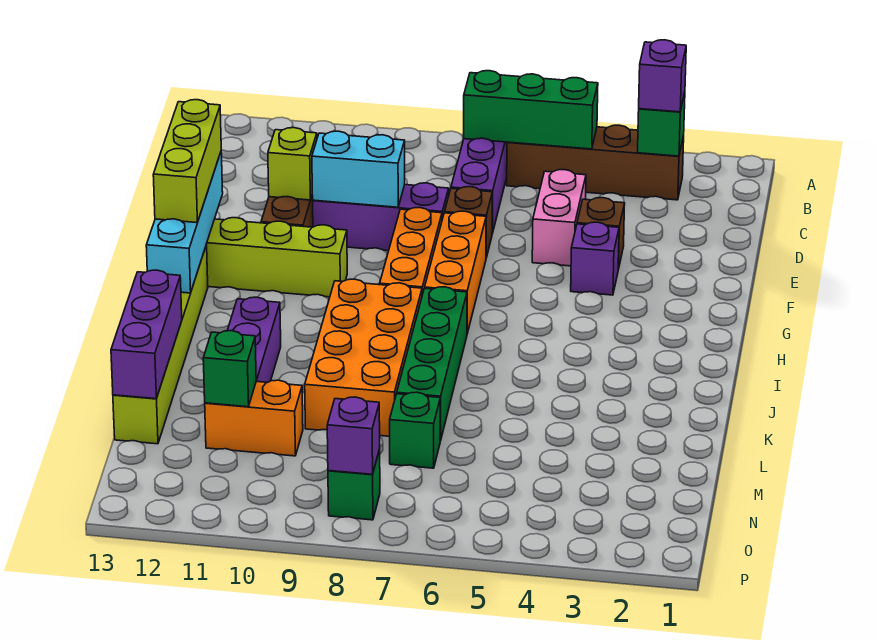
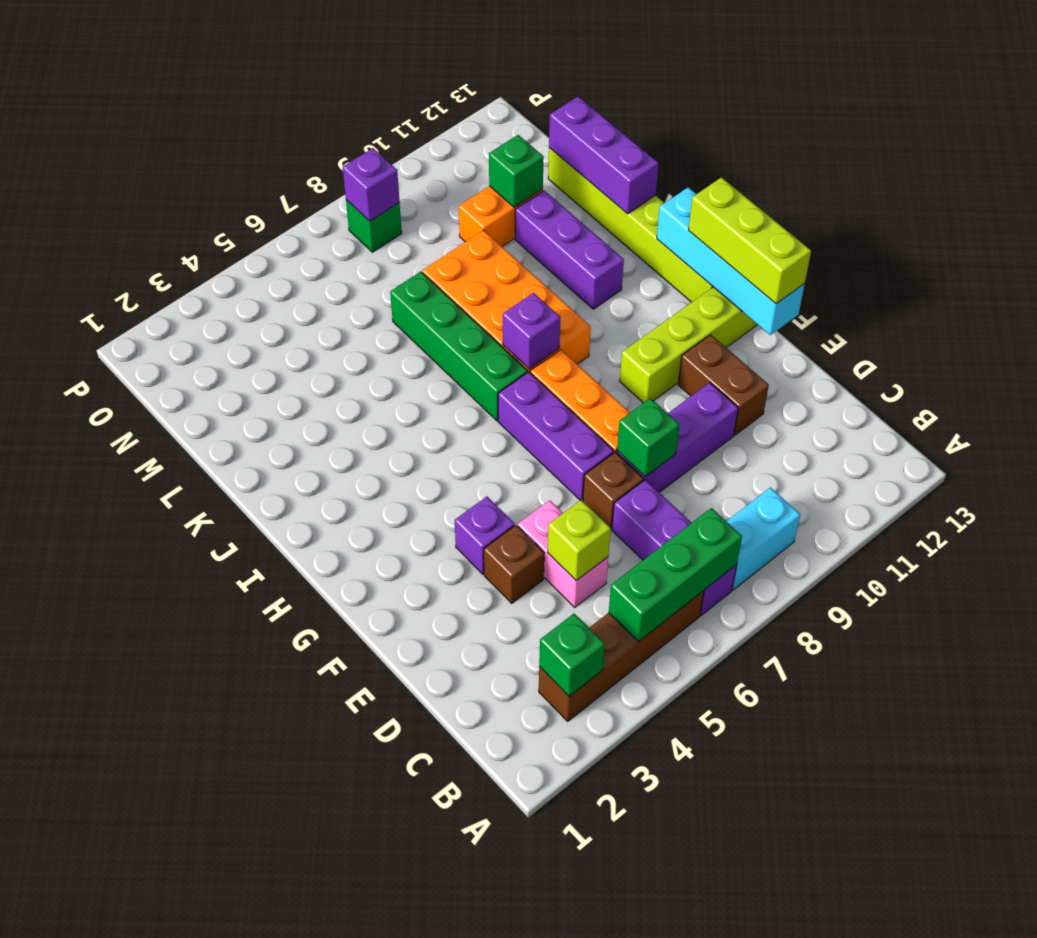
purple brick B3 level 3 -> purple brick I8 level 2
cyan brick E9:E10 level 2 -> cyan brick B8:B9 level 1
lime brick E11 level 2 -> lime brick D5 level 2
orange brick F7:H7 level 1 -> purple brick F7:H7 level 1
green brick M7 level 1 -> green brick E8 level 2

